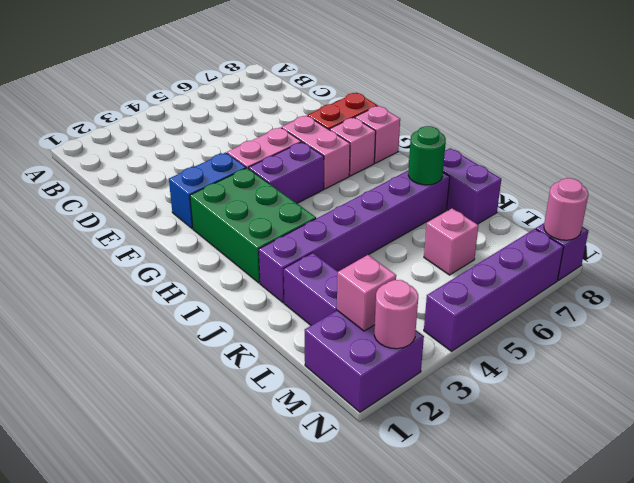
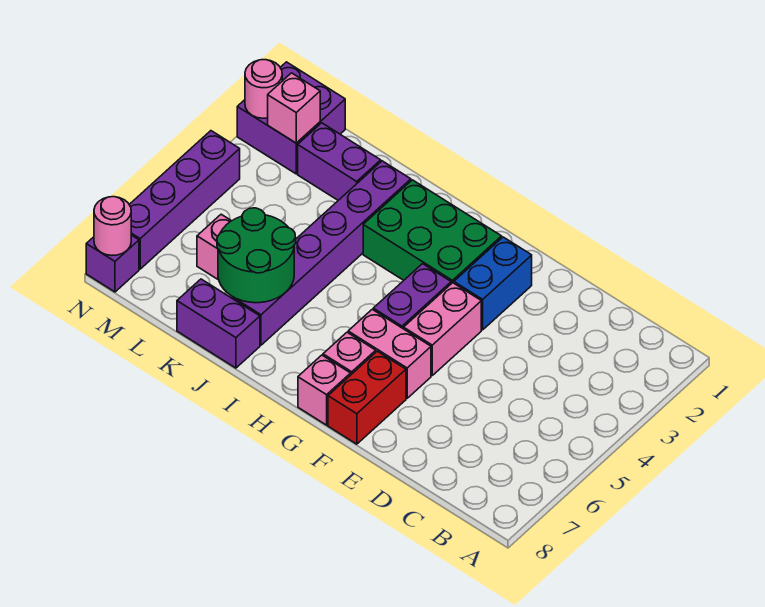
green round brick J7 level 2 -> green round brick J6:K7 level 2

